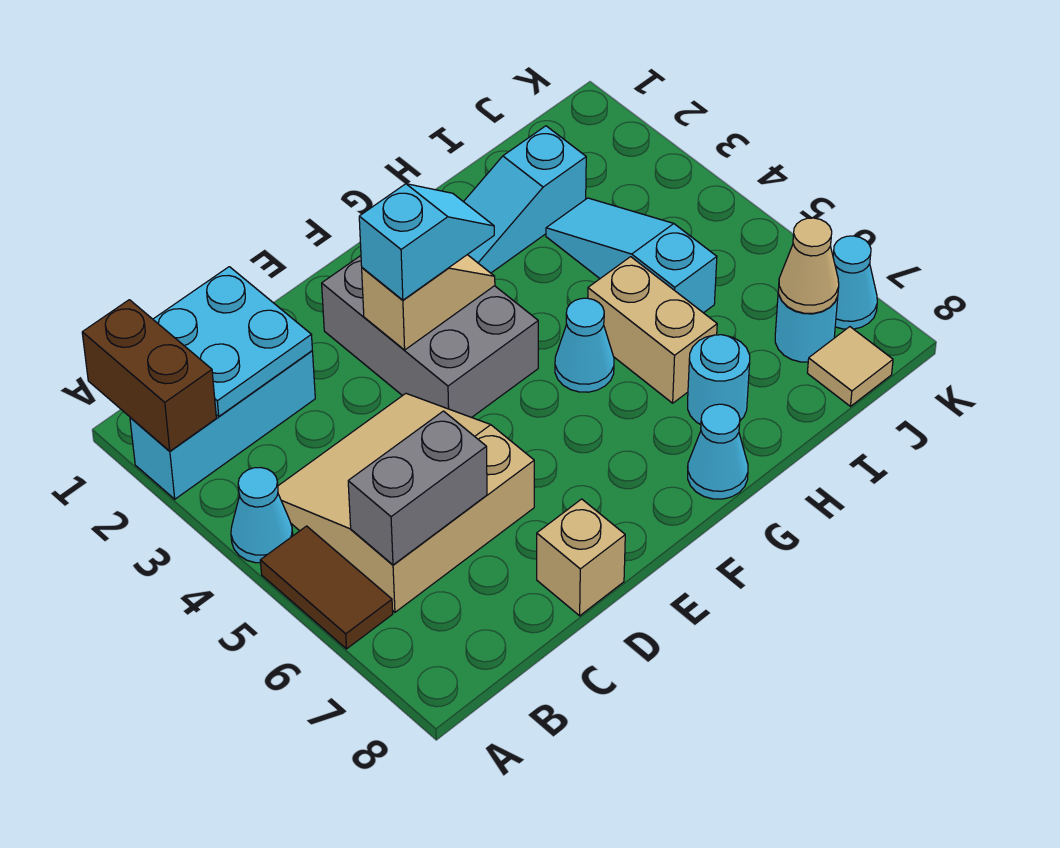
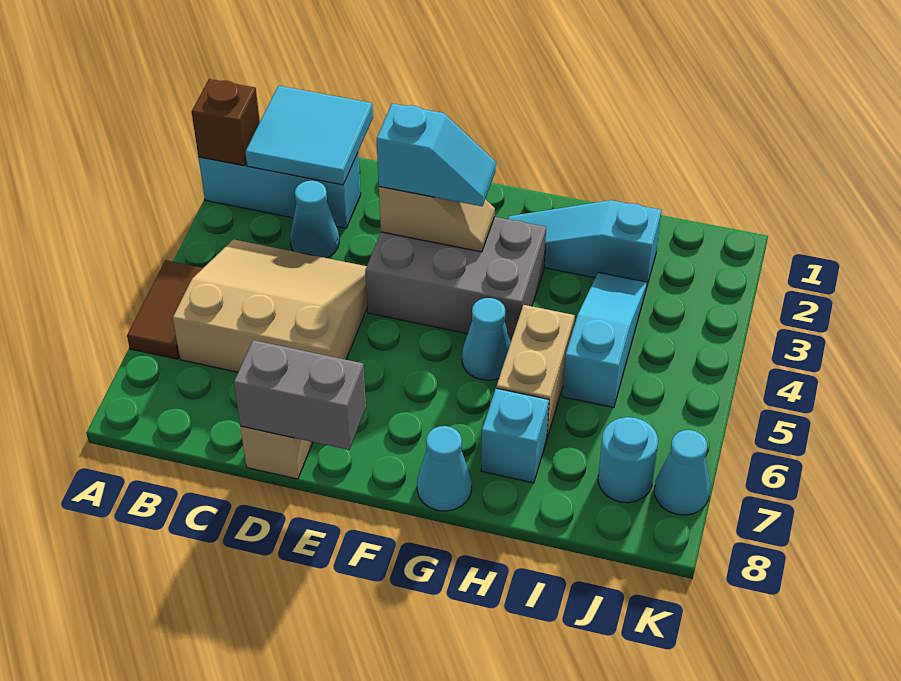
brown brick A1:A2 level 2 -> brown brick A2 level 2
cyan cone A4 level 1 -> cyan cone C3 level 1
cyan plate B1:C2 level 2 -> cyan tile B1:C2 level 2
grey brick B6:C6 level 2 -> grey brick D8:E8 level 2
grey brick E2:F4 level 1 -> grey brick E3:G4 level 1
cyan round brick H7 level 1 -> cyan brick H7 level 1
tan cone J7 level 2 -> none
tan tile J8 level 1 -> none

